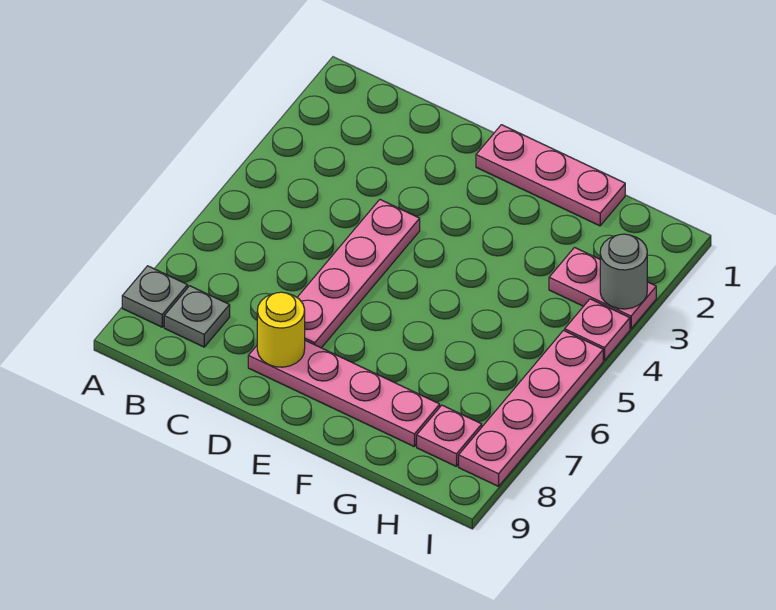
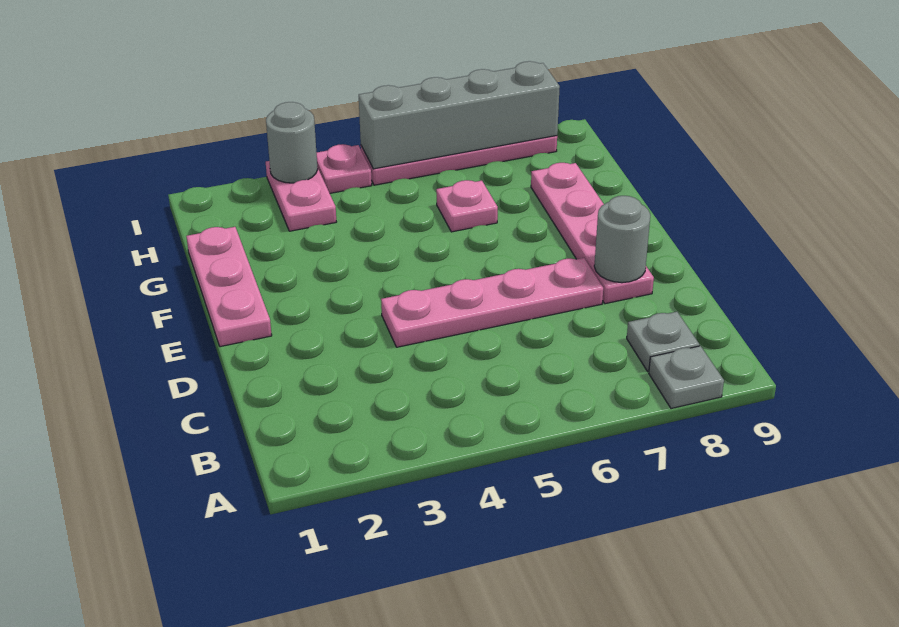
yellow round brick D8 level 2 -> grey round brick D8 level 2
pink plate H8 level 1 -> pink plate G6 level 1
none -> grey brick I5:I8 level 2

